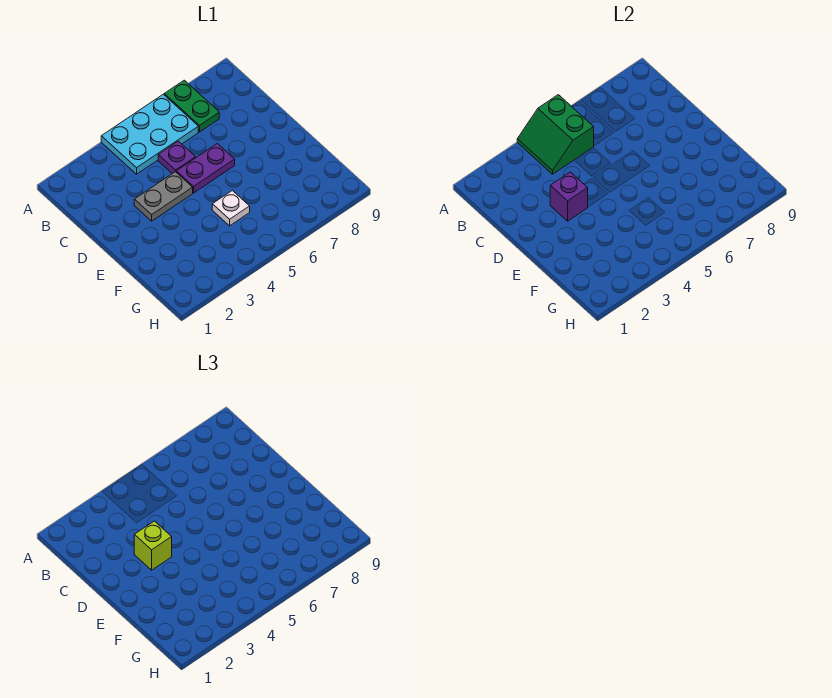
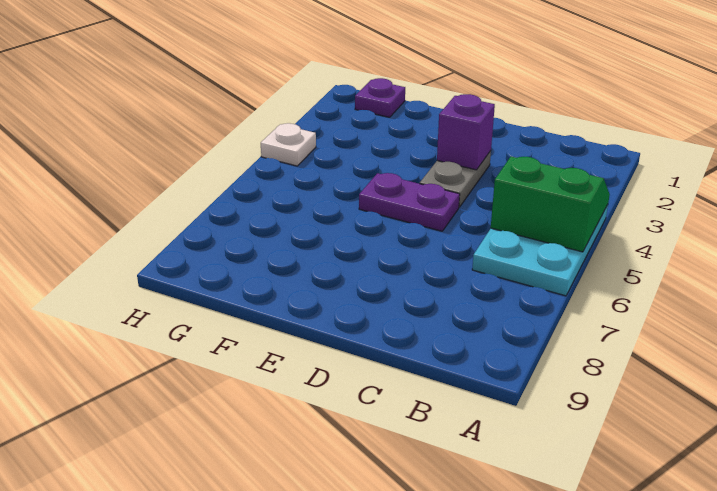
green plate A7:B7 level 1 -> none
purple plate C5 level 1 -> purple plate G1 level 1
lime brick D3 level 3 -> none
purple plate D5:D6 level 1 -> purple plate D5:E5 level 1
white plate F5 level 1 -> white plate H4 level 1

